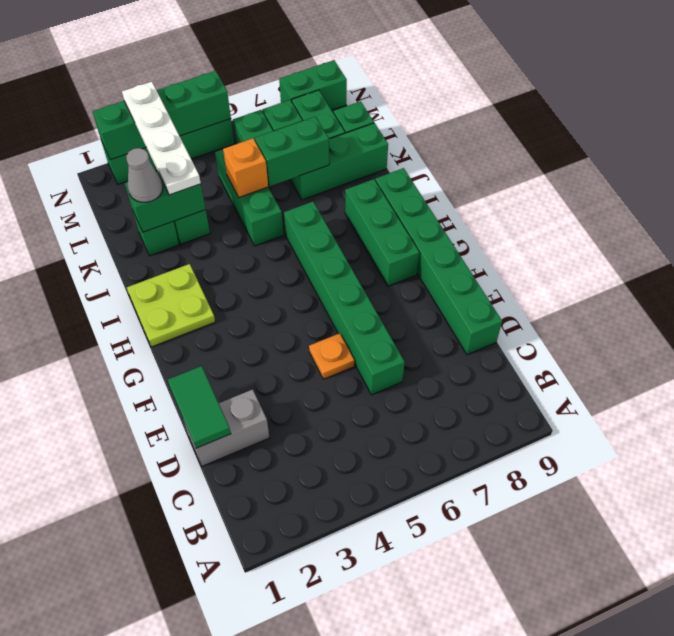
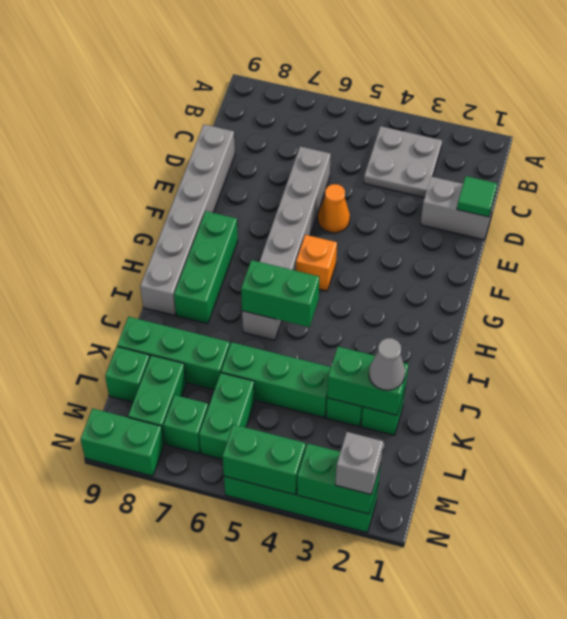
none -> grey plate B3:C4 level 1
green tile D1:E1 level 2 -> green tile D1 level 2
green brick D6:I6 level 1 -> grey brick D6:I6 level 1
green brick D9:I9 level 1 -> grey brick D9:I9 level 1
orange plate E5 level 1 -> orange cone E5 level 1
lime plate H1:I2 level 1 -> none
green brick J5:L5 level 1 -> green brick K4:K6 level 1
white plate K3:N3 level 3 -> none
orange brick K5 level 2 -> orange brick G5 level 1
green brick K6:K7 level 2 -> green brick I5:I6 level 2
none -> grey brick N2 level 3

